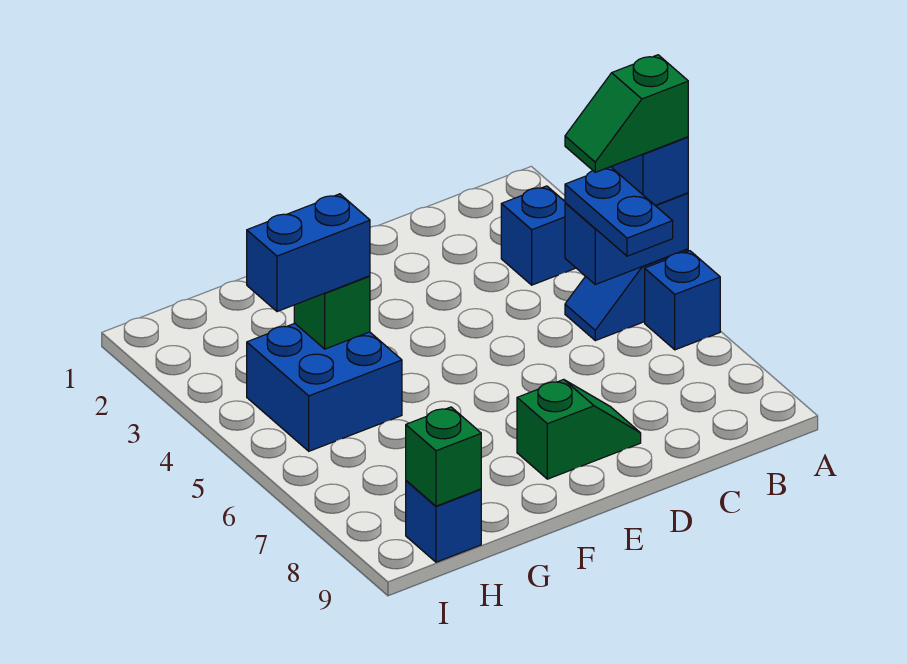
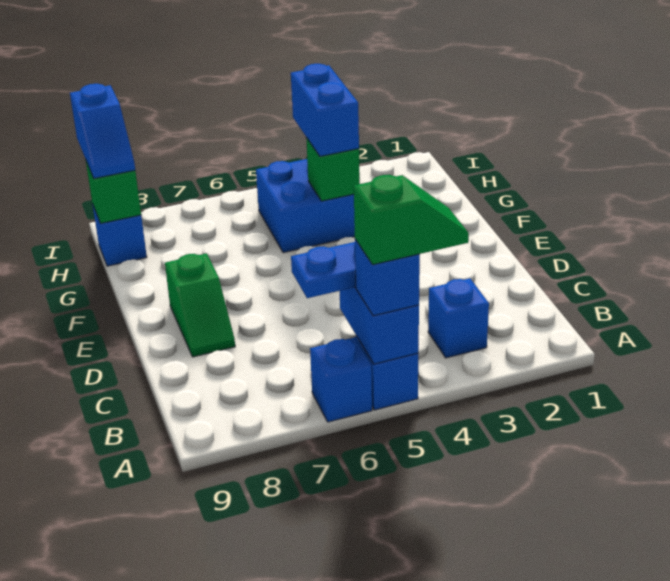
green slope A5:B5 level 4 top A -> green slope A4:A5 level 4 top 5
none -> blue slope H9:I9 level 3 top I

